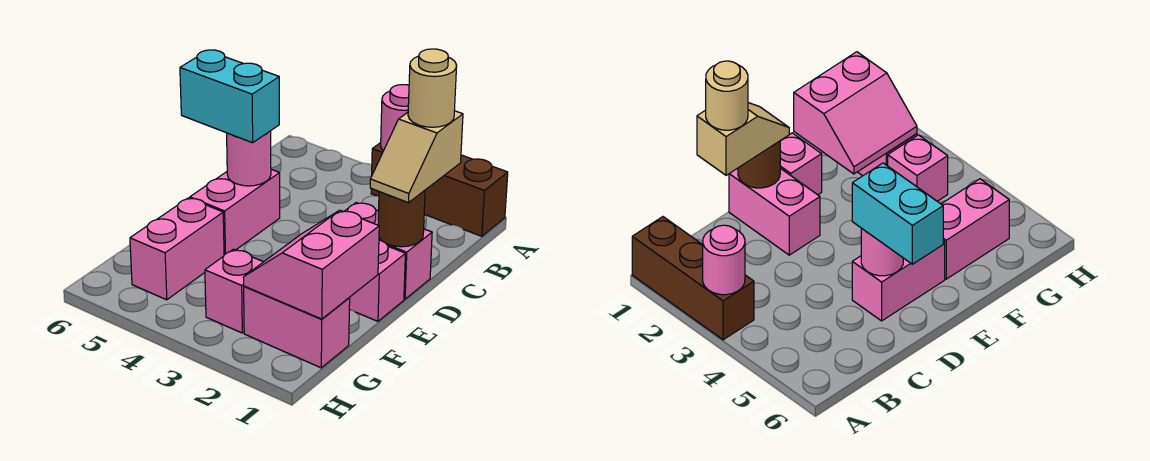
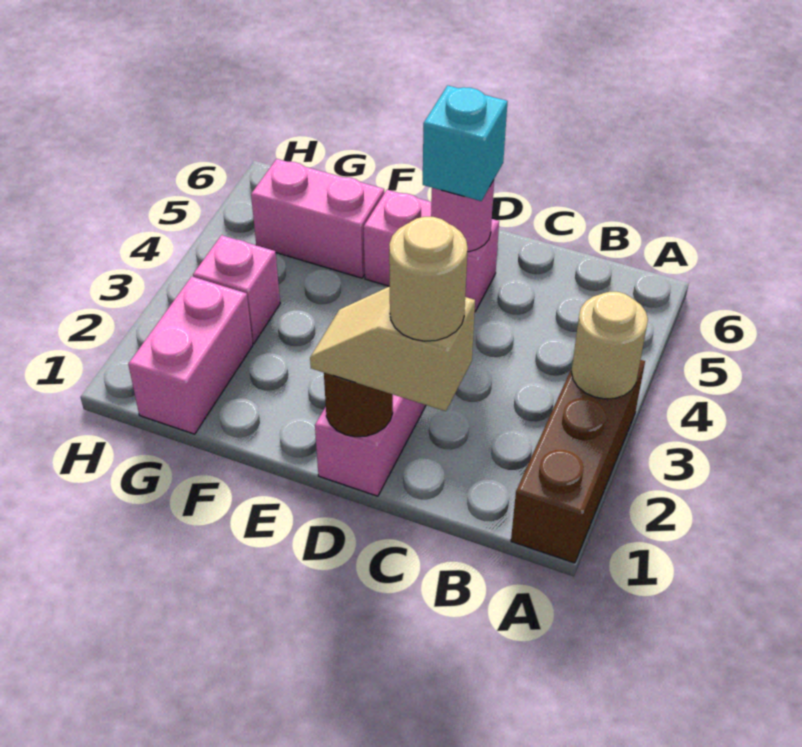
pink round brick A3 level 2 -> tan round brick A3 level 2
cyan brick D5:D6 level 3 -> cyan brick D5 level 3
pink brick E1 level 1 -> none
pink slope F1:G2 level 2 top 1 -> none

